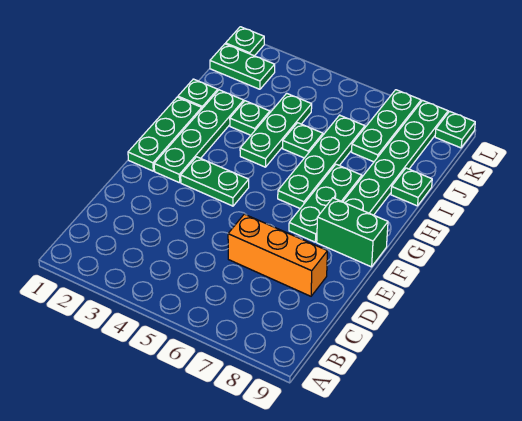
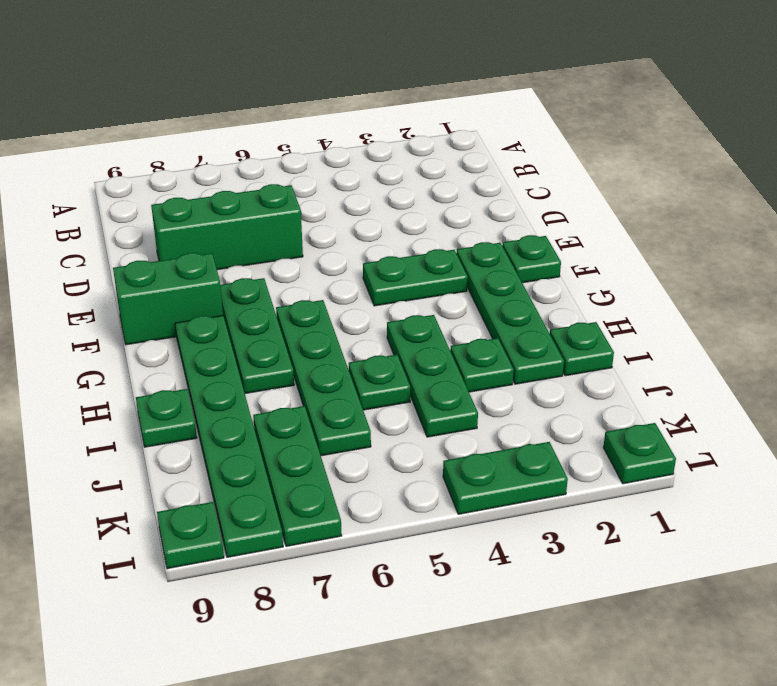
orange brick D6:D8 level 1 -> green brick D6:D8 level 1
green plate F1:H1 level 1 -> green plate F1 level 1
green plate K1:K2 level 1 -> green plate L3:L4 level 1

